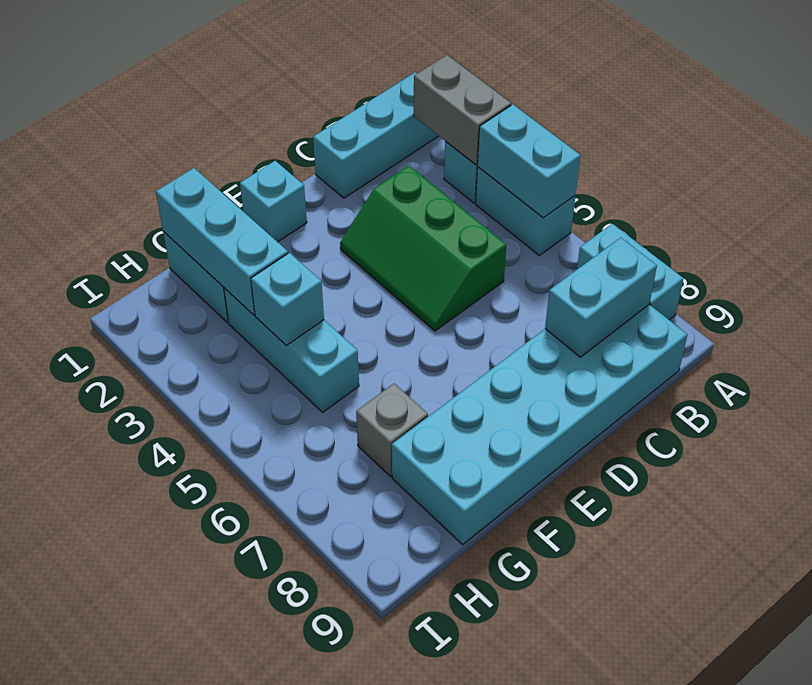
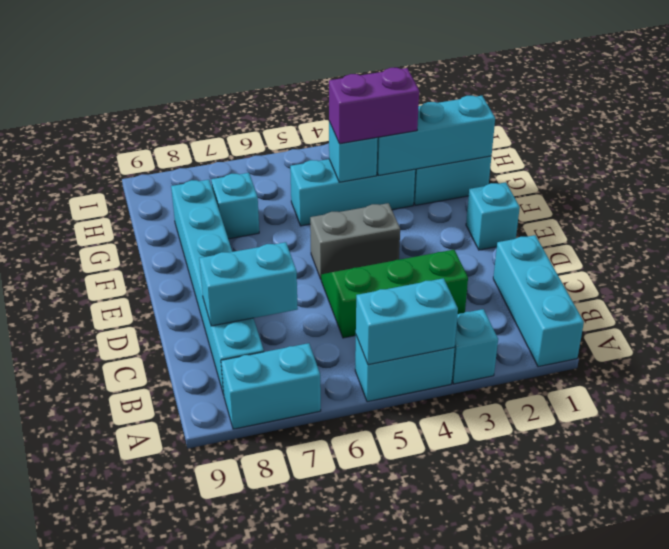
grey brick A2:A3 level 2 -> grey brick E4:E5 level 1
cyan brick B8:G9 level 1 -> cyan brick B8:G8 level 1
cyan brick B8:C8 level 2 -> cyan brick C7:C8 level 2
none -> purple brick G3:G4 level 3
grey brick G7 level 1 -> cyan brick G7 level 1

